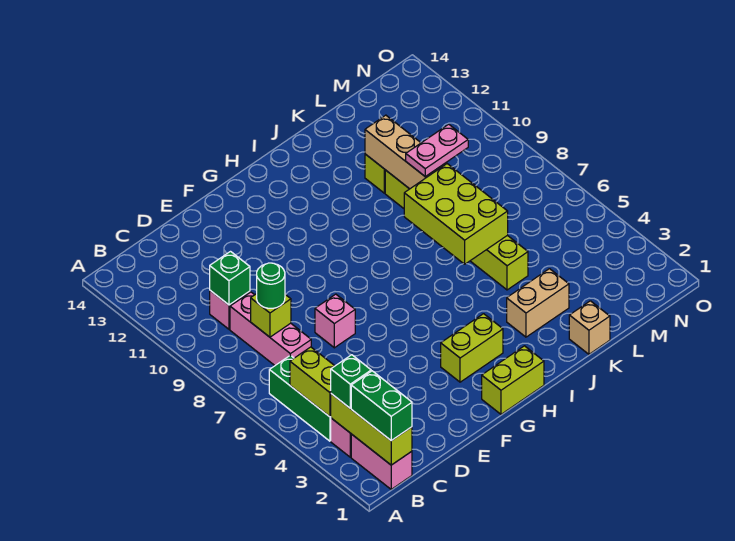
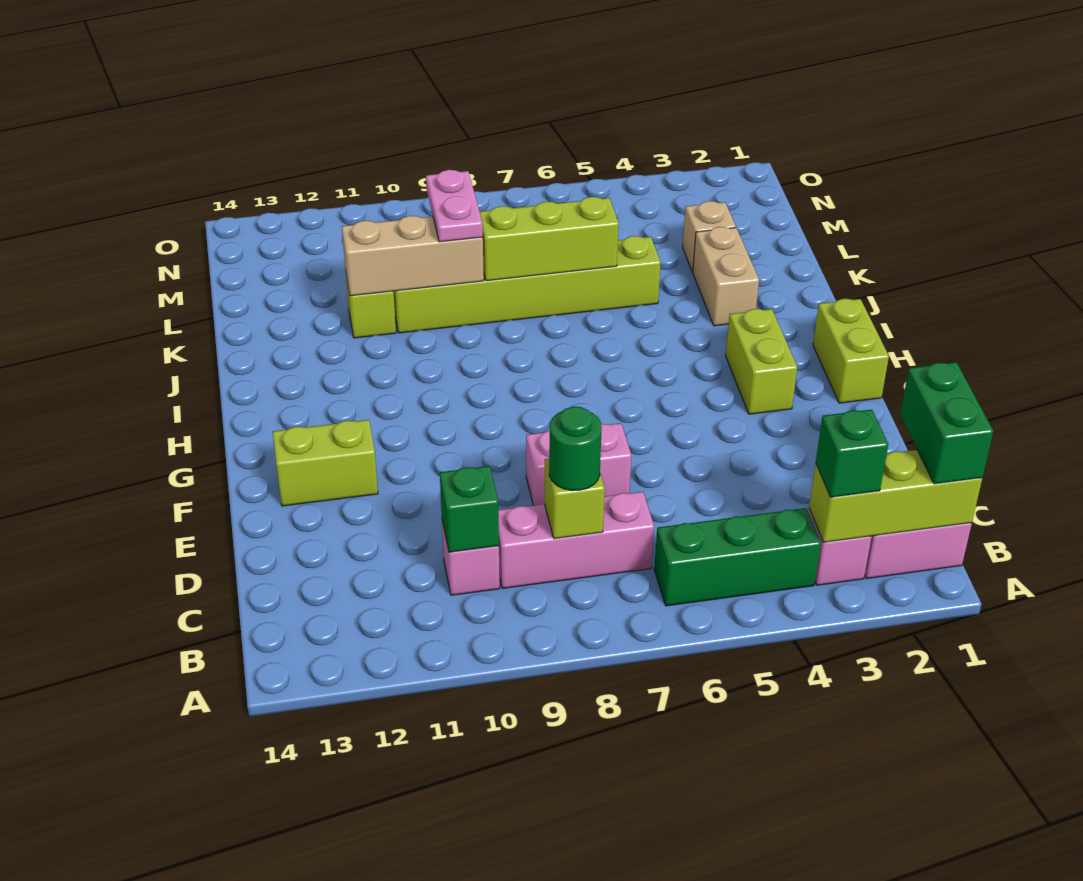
green brick B1:B2 level 3 -> green brick B1:C1 level 3
lime brick B4:B5 level 2 -> lime brick F12:F13 level 1
pink brick E7 level 1 -> pink brick E7:E8 level 1
lime brick J6:K8 level 2 -> lime brick K6:K8 level 2
tan brick K1 level 1 -> tan brick L3 level 1

